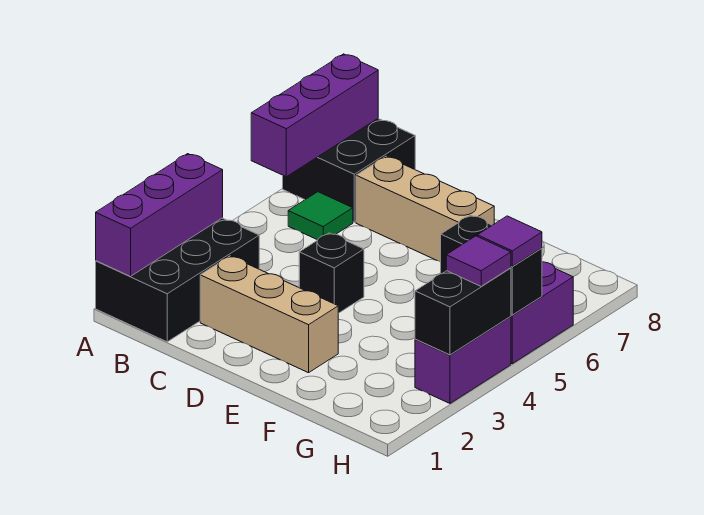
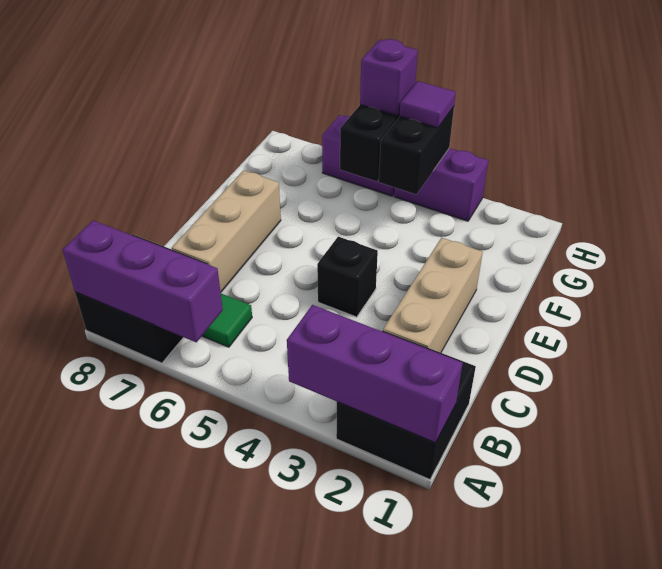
black brick A1:B3 level 1 -> black brick A1:B2 level 1
black brick H3:H4 level 2 -> black brick G4:H4 level 2
purple tile H5 level 3 -> purple brick H5 level 3

